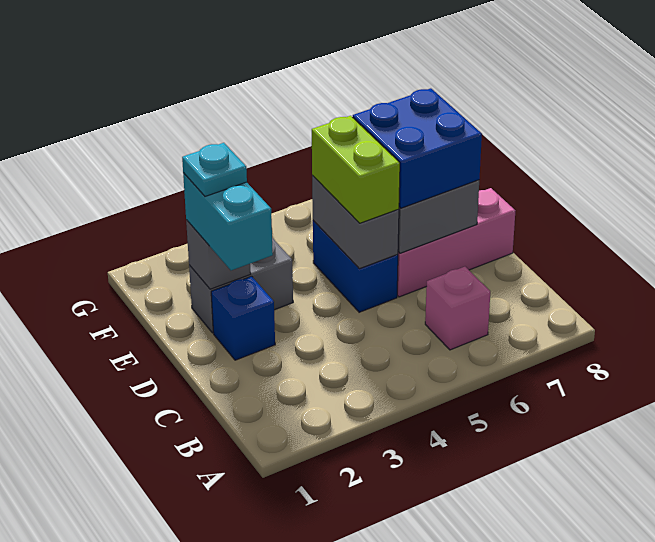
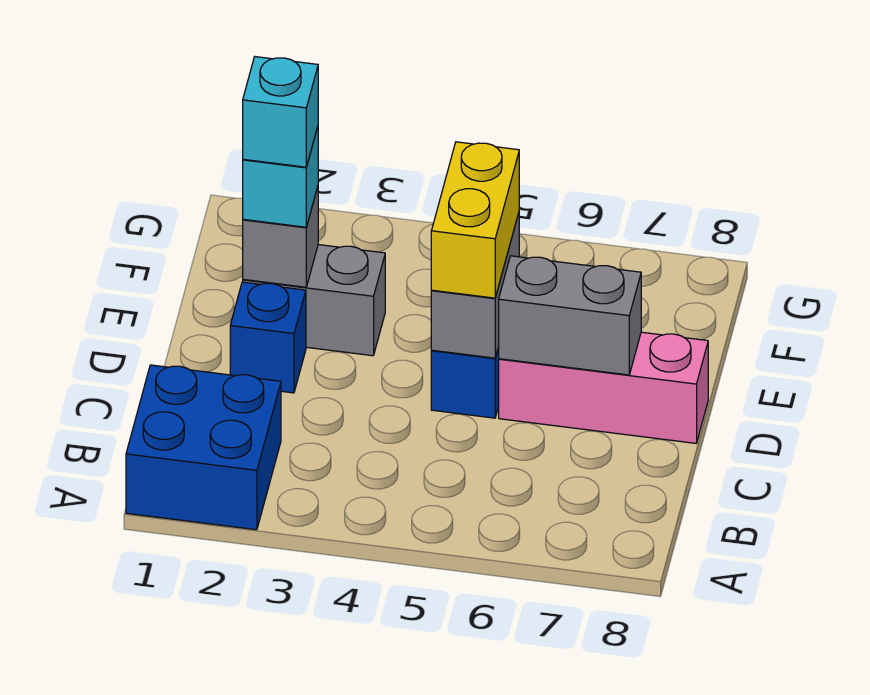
pink brick B6 level 1 -> none
cyan brick D2:E2 level 3 -> cyan brick E2 level 3
lime brick D5:E5 level 3 -> yellow brick D5:E5 level 3
blue brick D6:E7 level 3 -> blue brick A1:B2 level 1
cyan plate E2 level 4 -> cyan brick E2 level 4

